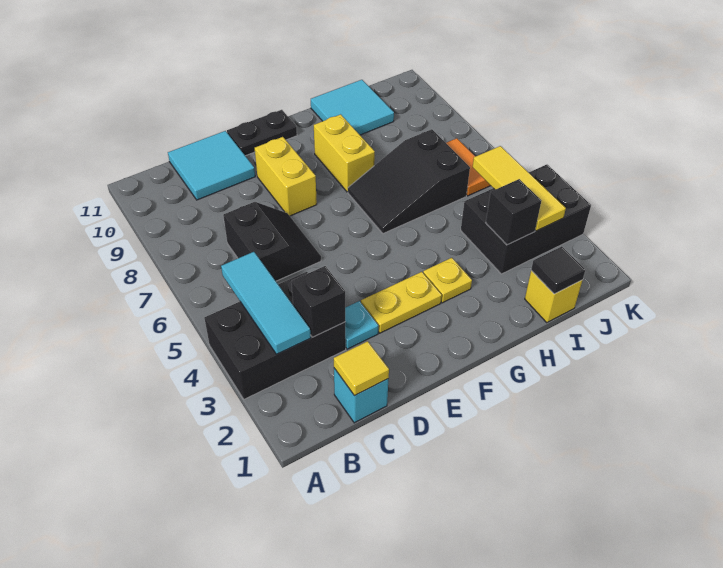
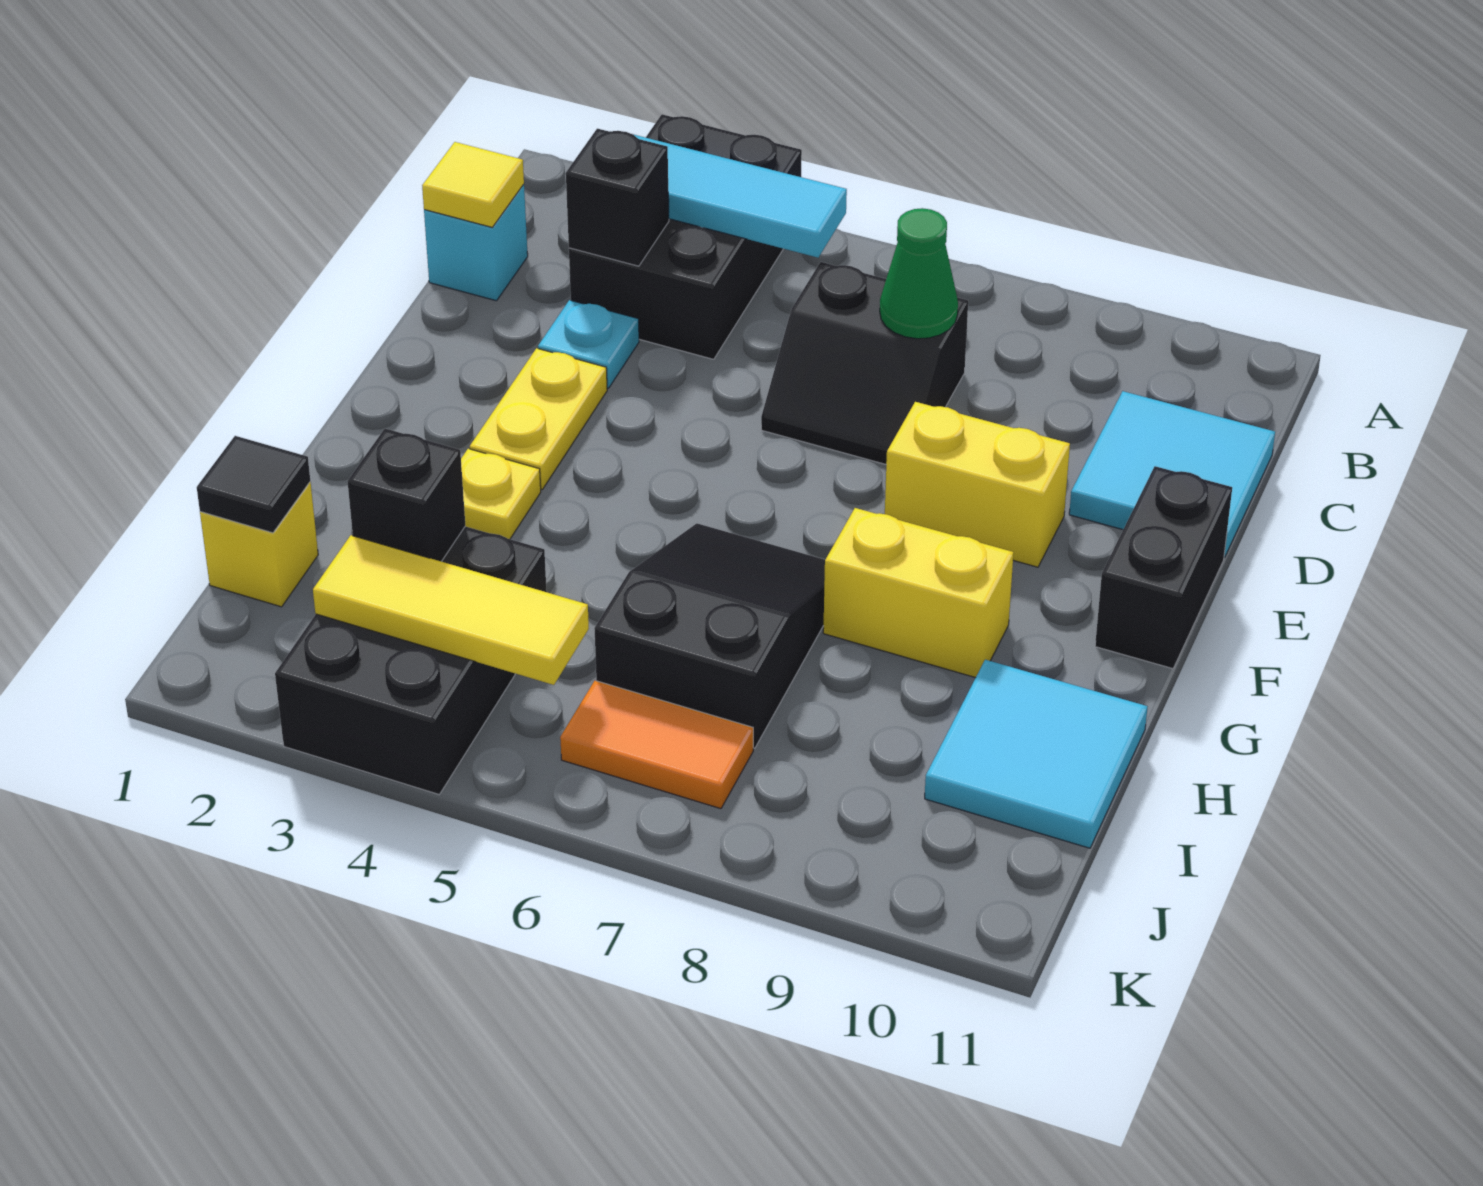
none -> green cone C7 level 2
black plate E11:F11 level 1 -> black brick E11:F11 level 1

